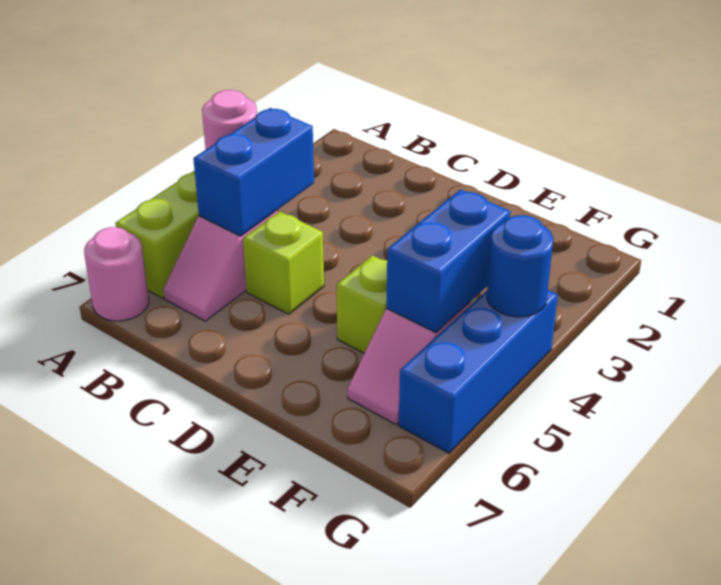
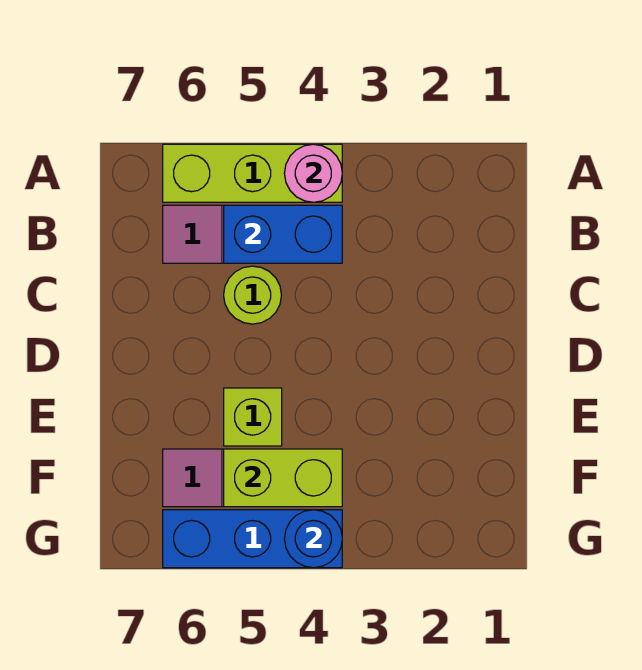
pink round brick A7 level 1 -> none
lime brick C5 level 1 -> lime round brick C5 level 1
blue brick F4:F5 level 2 -> lime brick F4:F5 level 2

